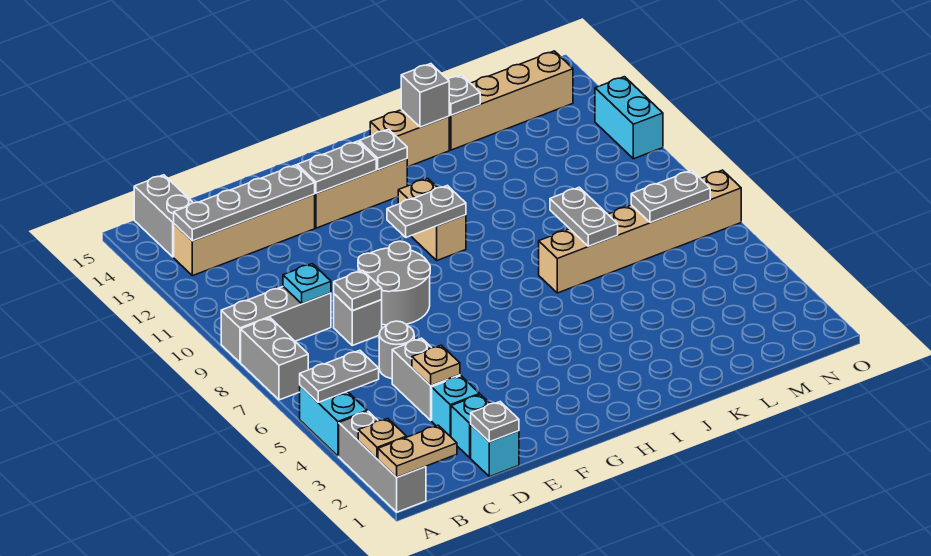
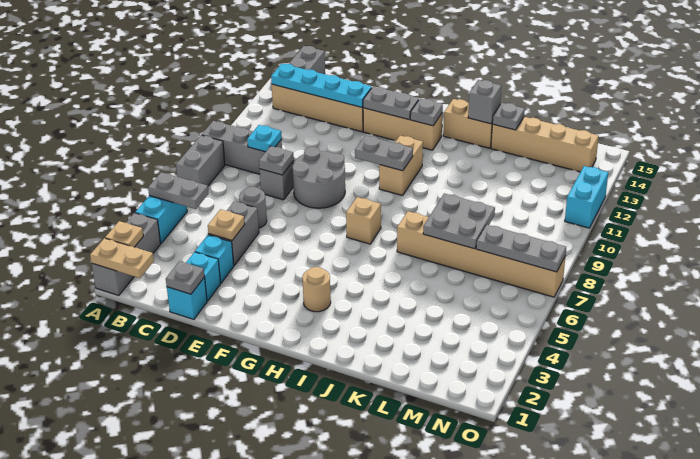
grey plate B13:E13 level 2 -> cyan plate B13:E13 level 2
none -> tan round brick H3 level 1
none -> tan brick H7 level 1
grey plate K7:K8 level 2 -> grey plate K7:L8 level 2
grey plate M7:N7 level 2 -> grey plate M7:O7 level 2

